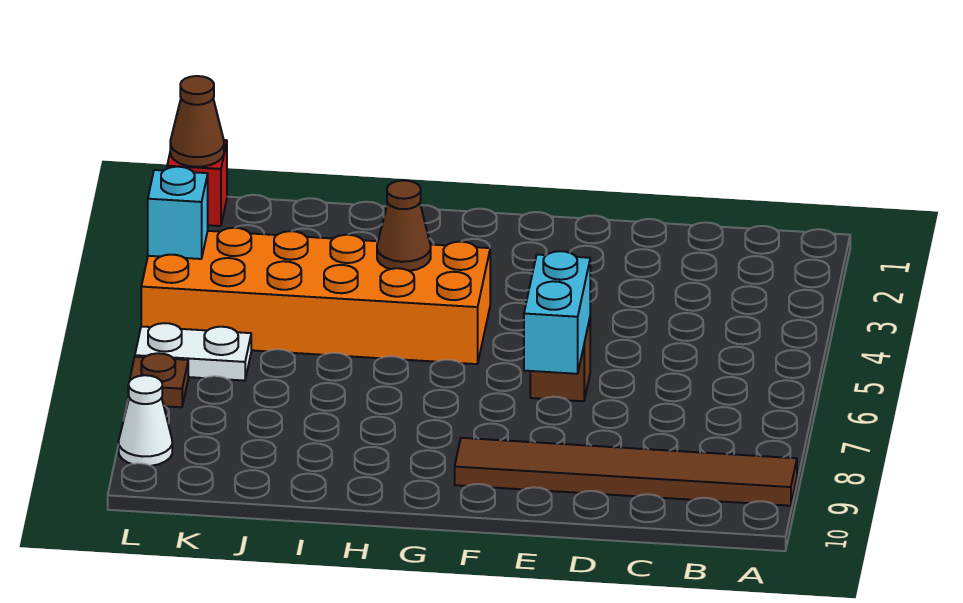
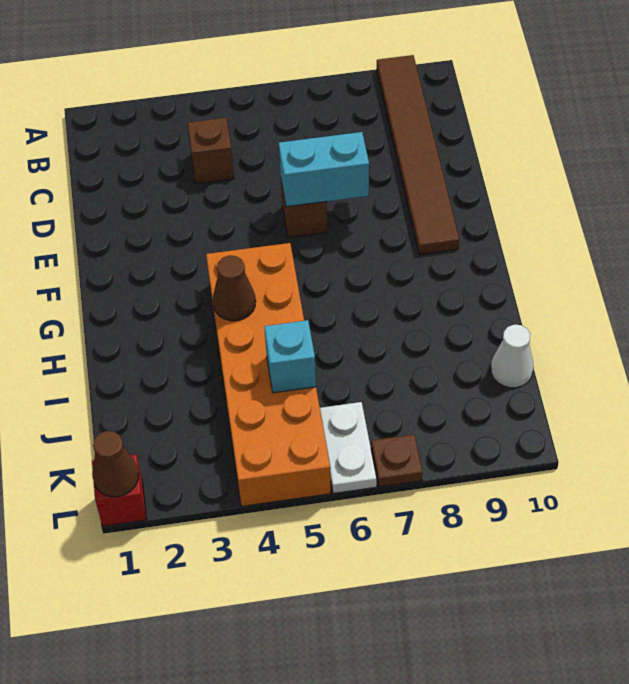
none -> brown brick C4 level 1
cyan brick L4 level 2 -> cyan brick J5 level 2
white cone L9 level 1 -> white cone J10 level 1

